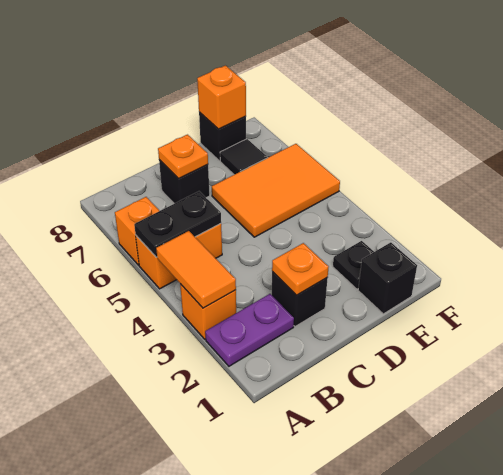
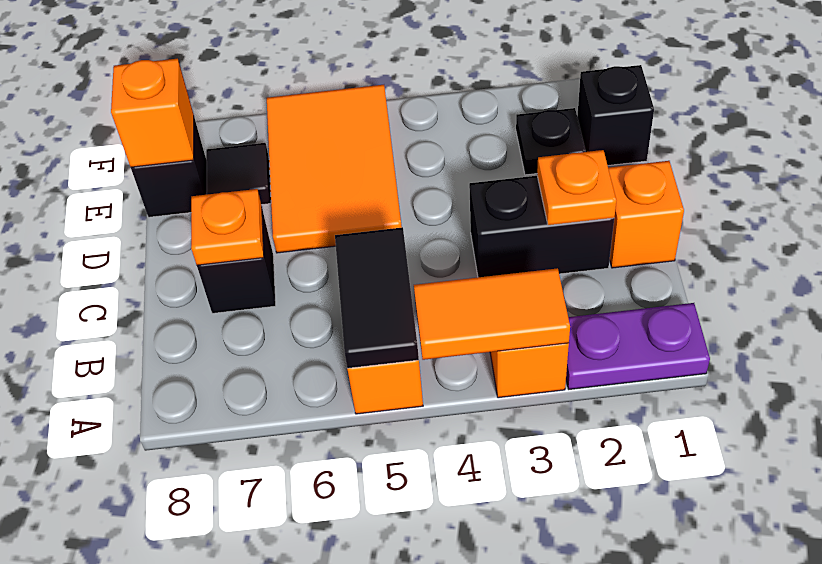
purple plate A2:B2 level 1 -> purple plate A1:A2 level 1
black plate A5:B5 level 2 -> black tile A5:B5 level 2
orange brick A6 level 1 -> orange brick C1 level 1
black brick C2 level 1 -> black brick C2:C3 level 1

